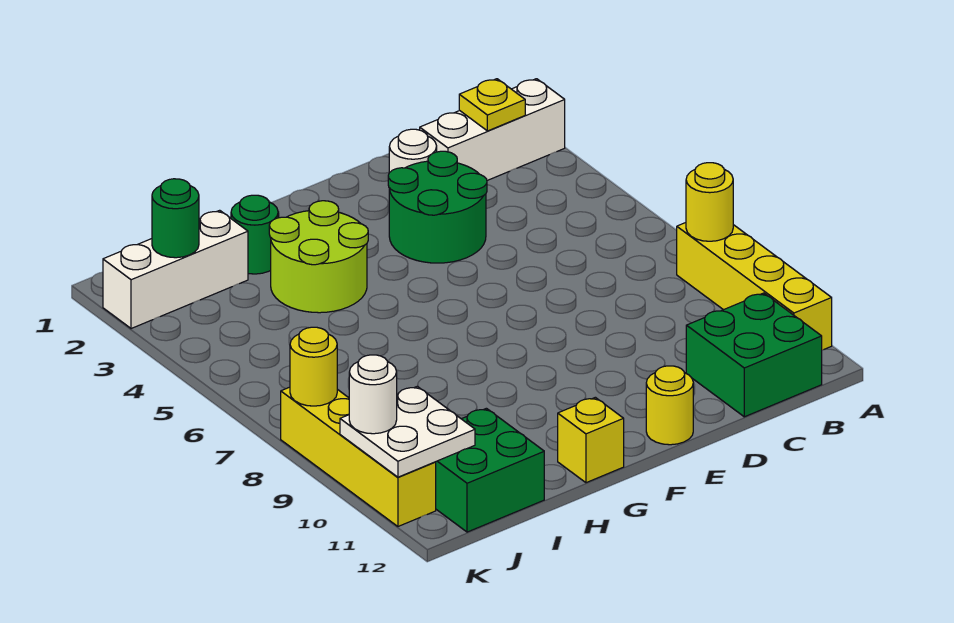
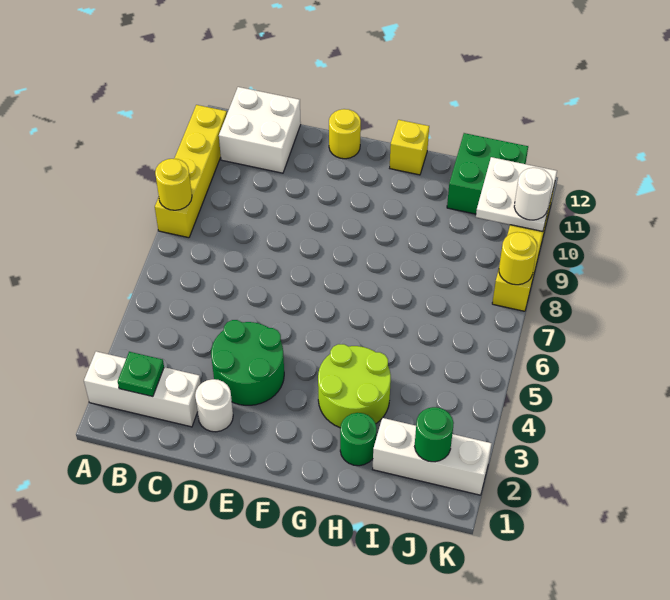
yellow plate B2 level 2 -> green plate B2 level 2
green brick B11:C12 level 1 -> white brick B11:C12 level 1

